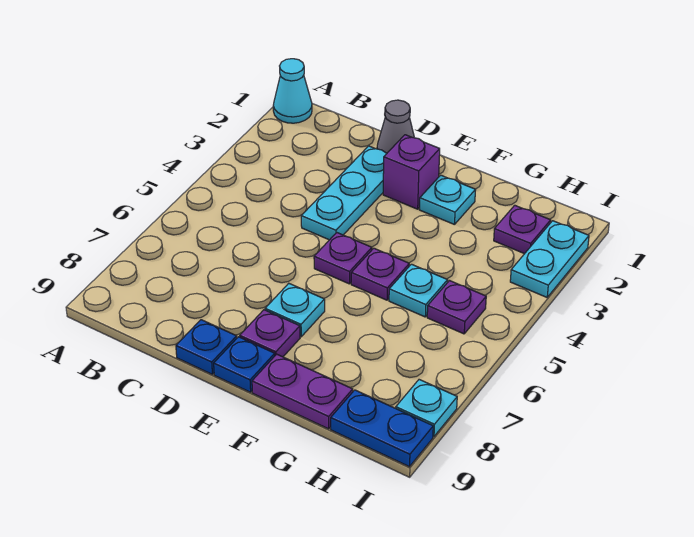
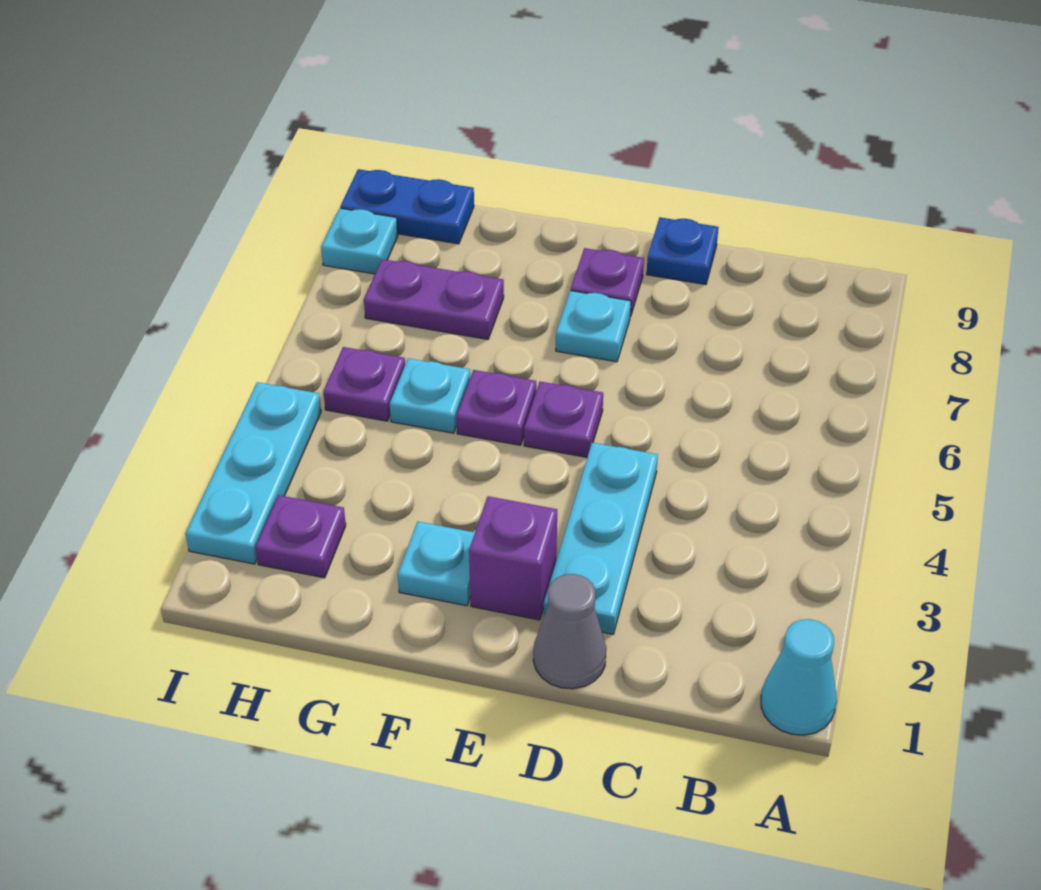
blue plate E9 level 1 -> none
purple plate F9:G9 level 1 -> purple plate G7:H7 level 1
cyan plate I2:I3 level 1 -> cyan plate I2:I4 level 1

